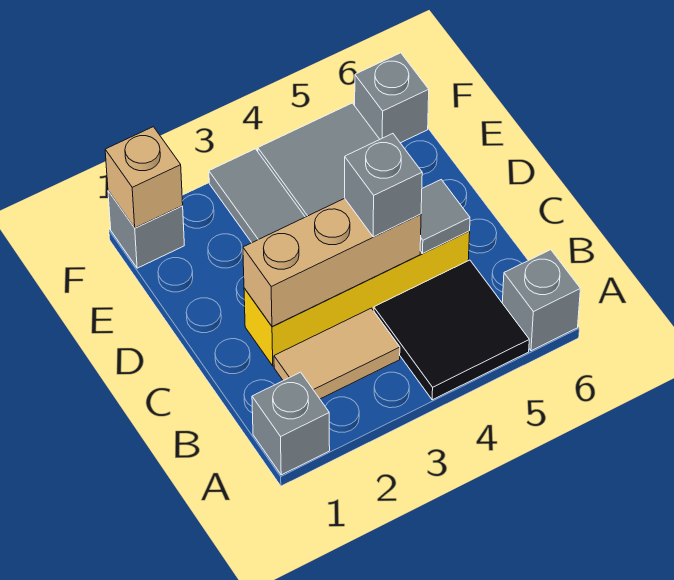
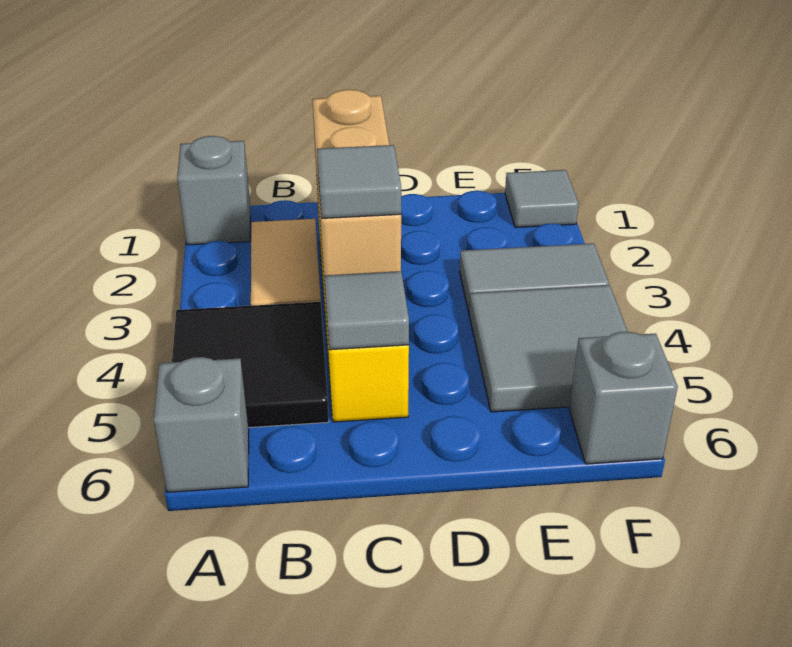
grey brick C4 level 3 -> grey tile C4 level 3
grey brick F1 level 1 -> grey tile F1 level 1
tan brick F1 level 2 -> none

